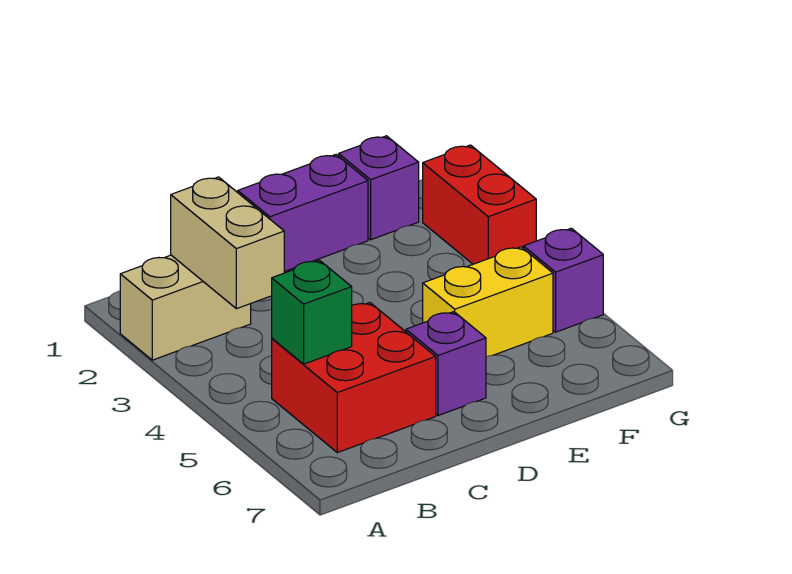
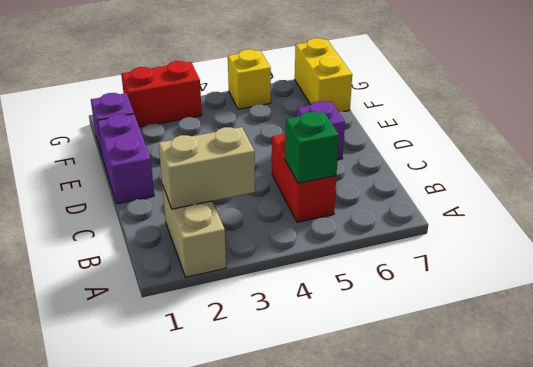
red brick B5:C6 level 1 -> red brick B5:C5 level 1
yellow brick E5:F5 level 1 -> yellow brick F7:G7 level 1
purple brick G5 level 1 -> yellow brick G5 level 1

